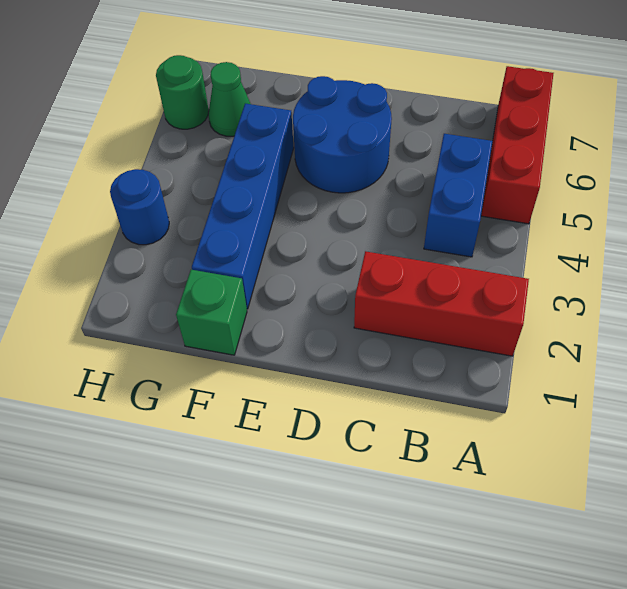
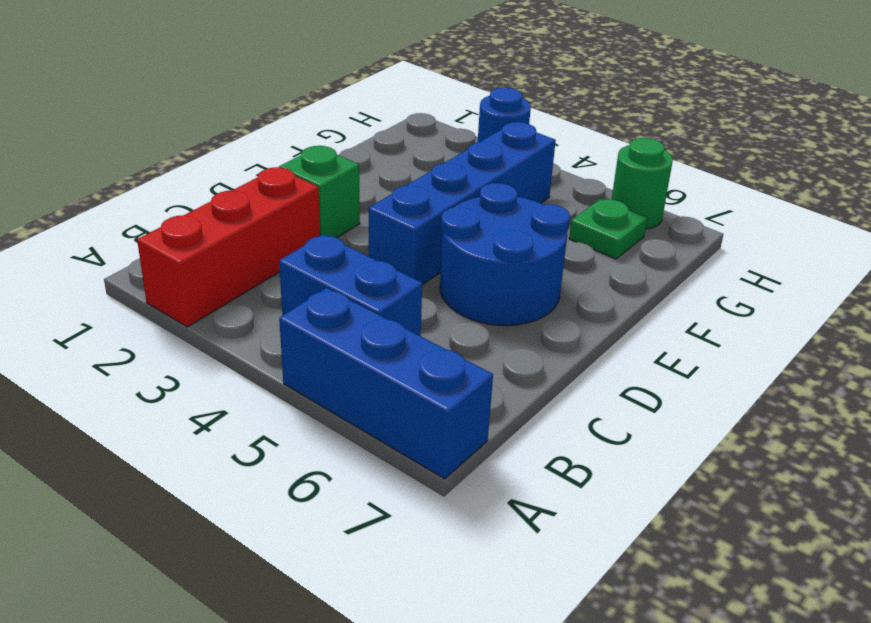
red brick A5:A7 level 1 -> blue brick A5:A7 level 1
green brick F1 level 1 -> green brick D2 level 1
blue brick F2:F5 level 1 -> blue brick D4:G4 level 1
green cone G6 level 1 -> green plate G6 level 1

